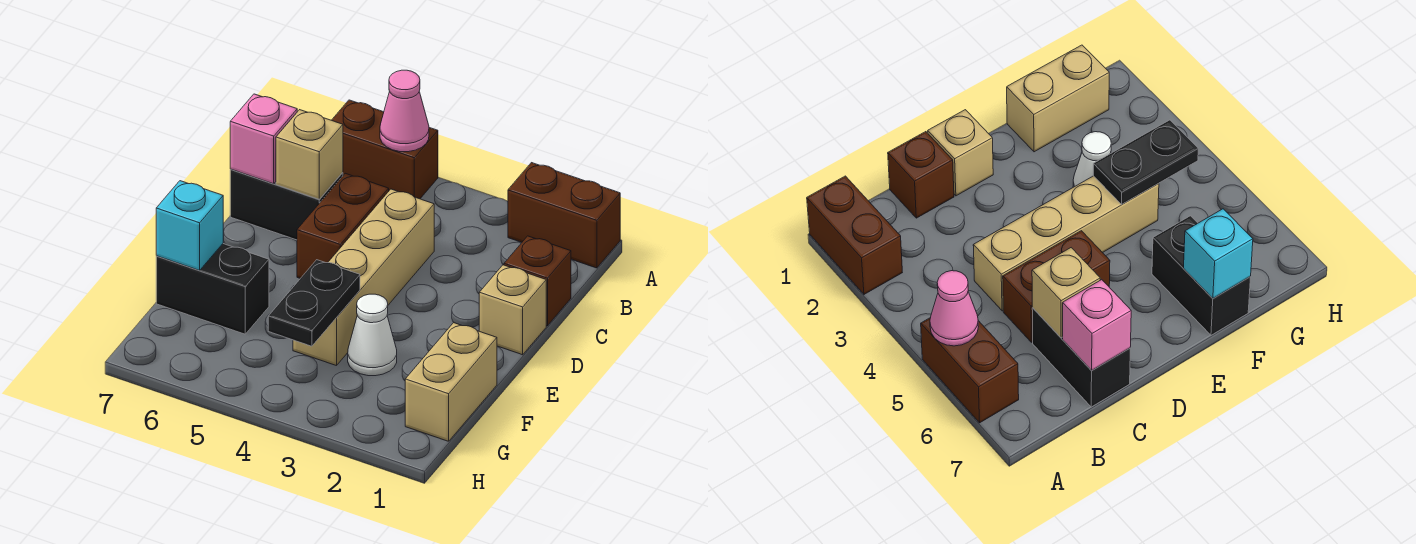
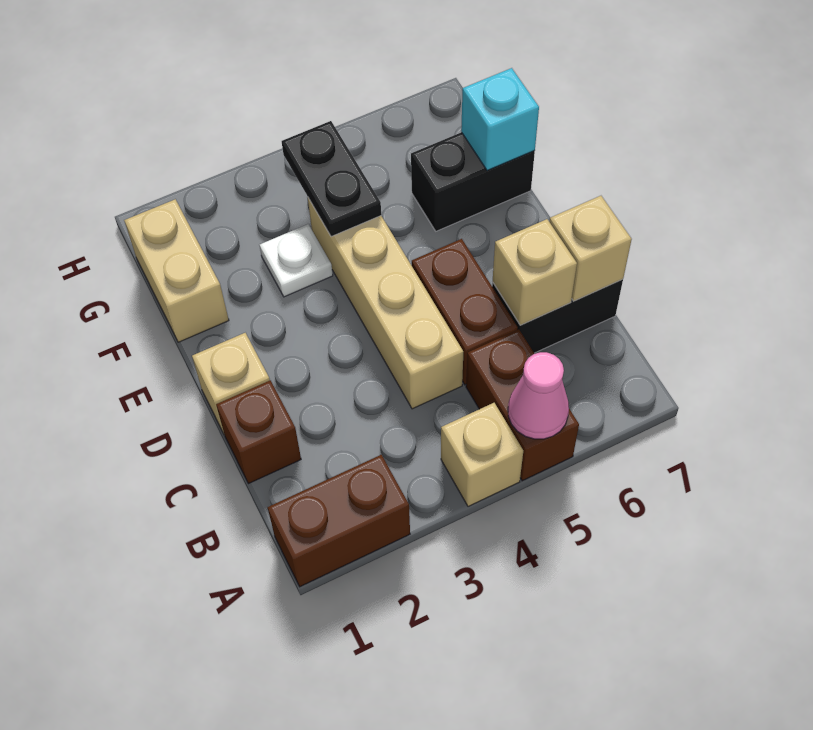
none -> tan brick A4 level 1
brown brick A5:A6 level 1 -> brown brick A5:B5 level 1
pink brick C7 level 2 -> tan brick C7 level 2
white cone F3 level 1 -> white plate F3 level 1

